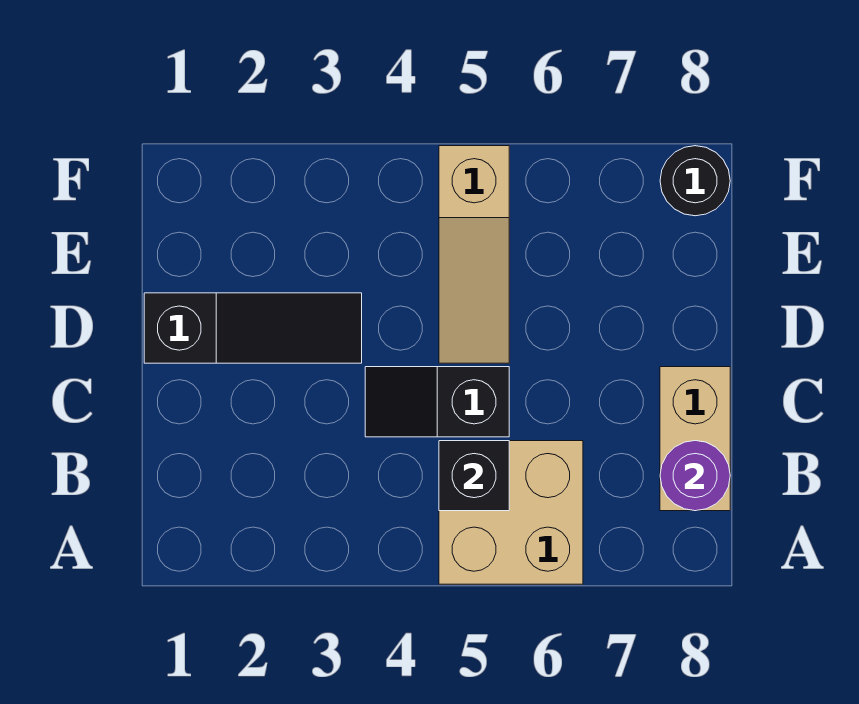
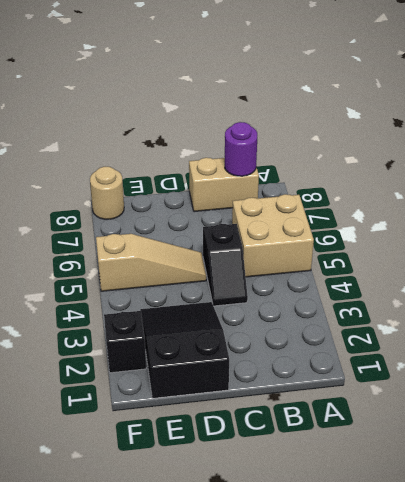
black brick B5 level 2 -> black brick F2 level 1
black slope D1:D3 level 1 top 1 -> black slope D1:E3 level 1 top 1
black round brick F8 level 1 -> tan round brick F8 level 1

